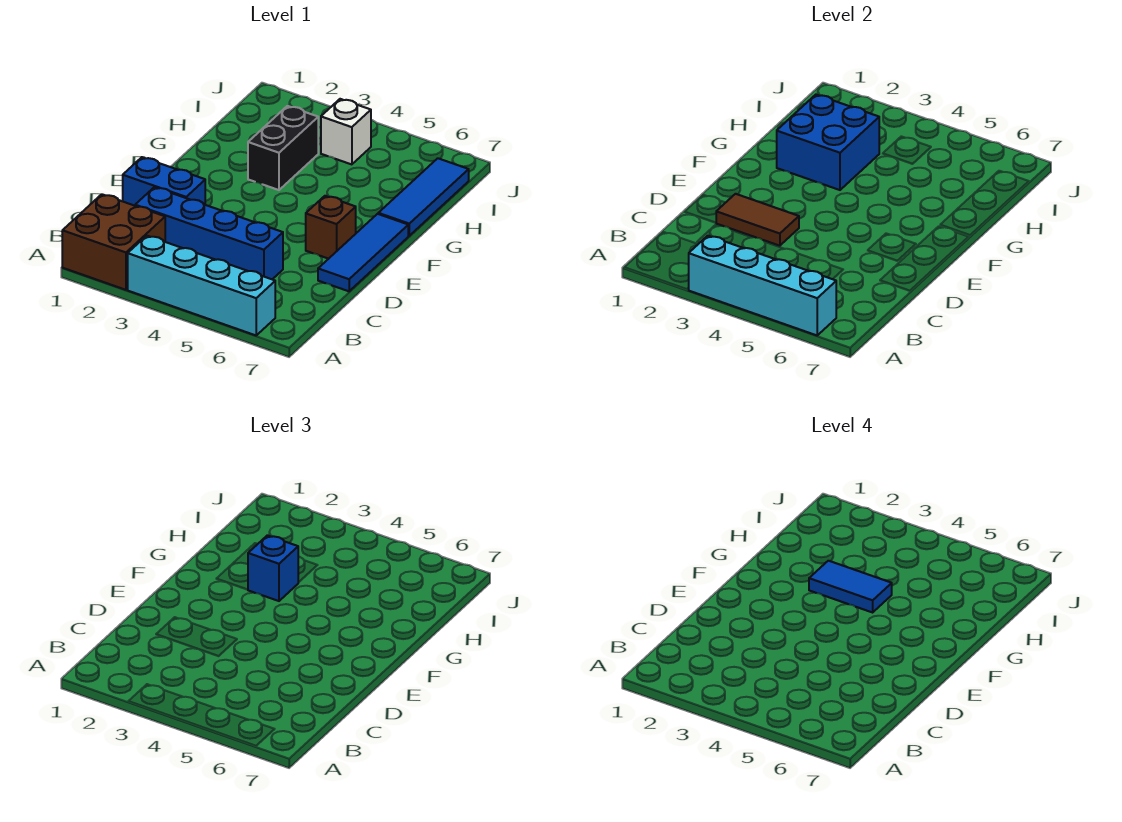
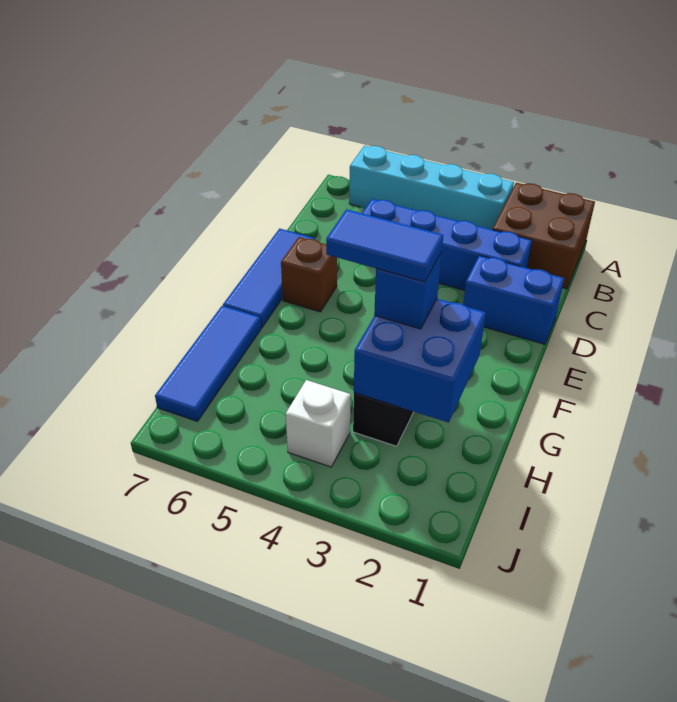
cyan brick A3:A6 level 2 -> none
brown tile D2:D3 level 2 -> none

